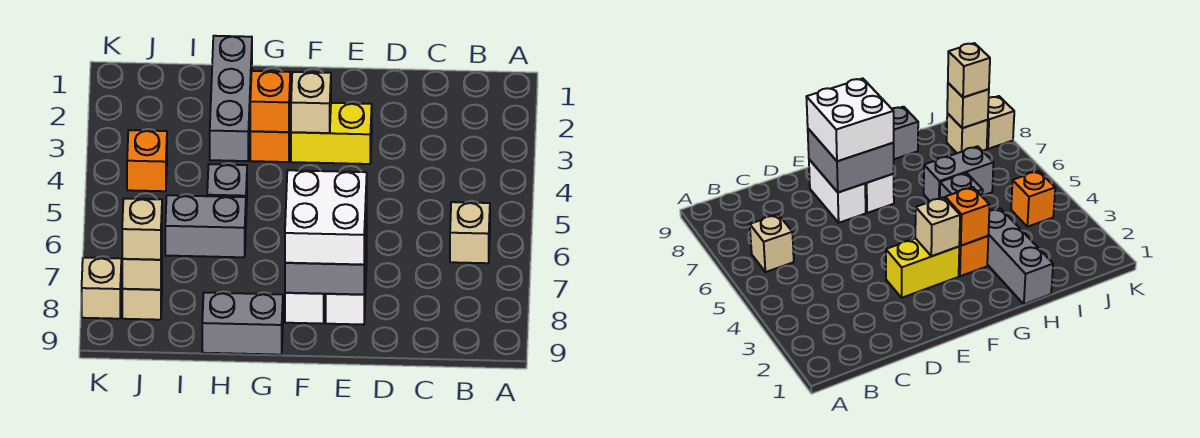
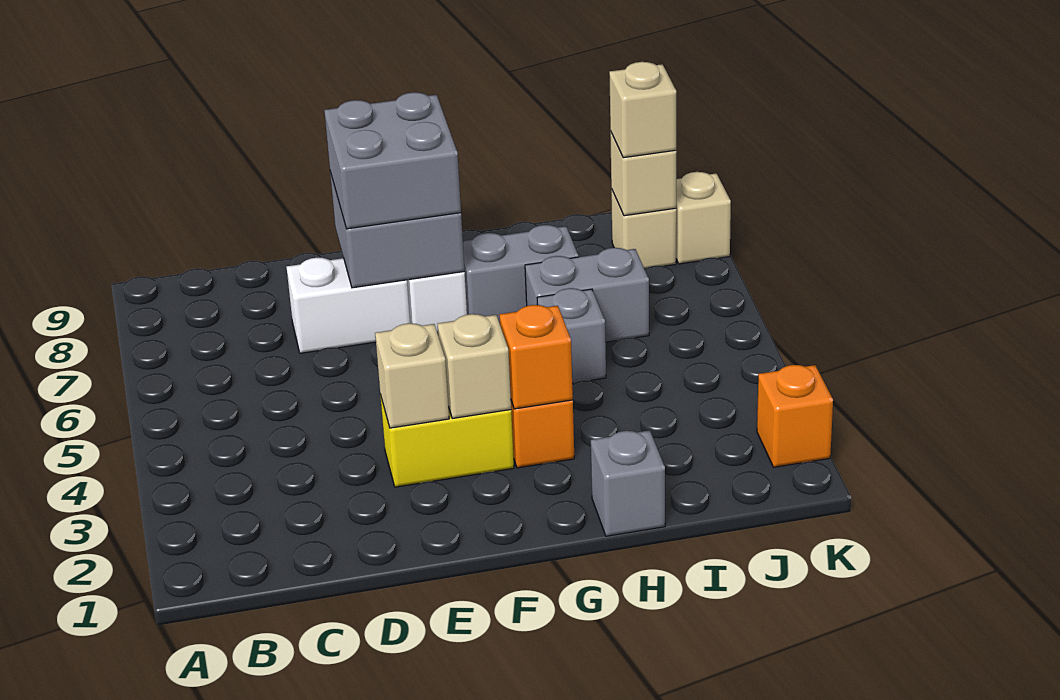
tan brick B6 level 1 -> tan brick E3 level 2
white brick E7:E8 level 1 -> white brick D7:E7 level 1
white brick E7:F8 level 3 -> grey brick E7:F8 level 3
grey brick G9:H9 level 1 -> grey brick G7:H7 level 1
grey brick H1:H3 level 1 -> grey brick H1 level 1
orange brick J4 level 1 -> orange brick K2 level 1

